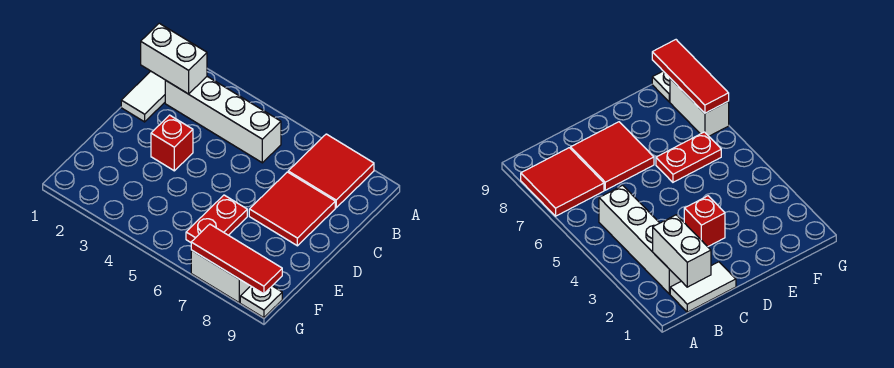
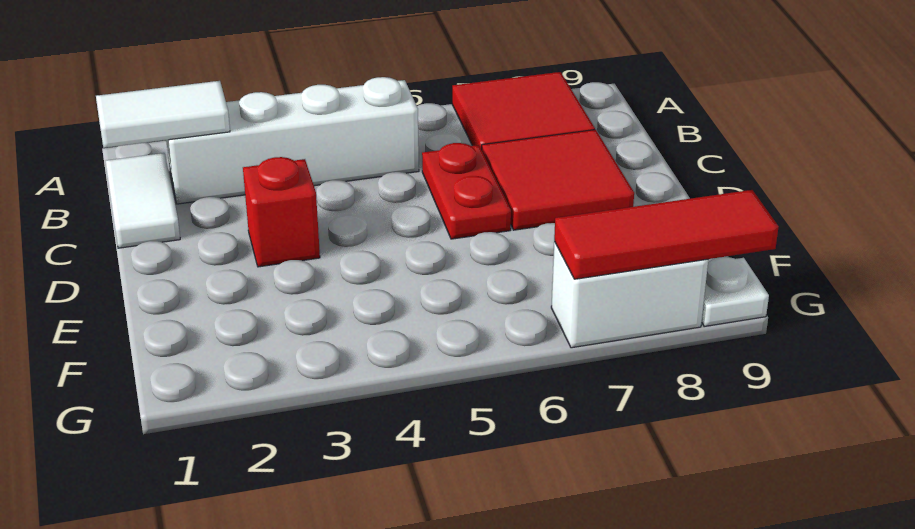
white brick B1:B2 level 2 -> white tile B1:B2 level 2
red plate E6:F6 level 1 -> red plate C6:D6 level 1

